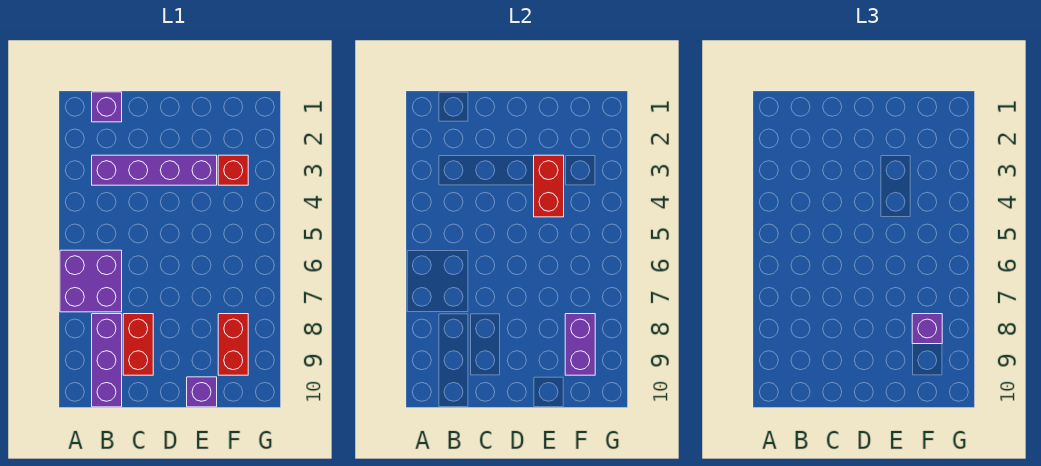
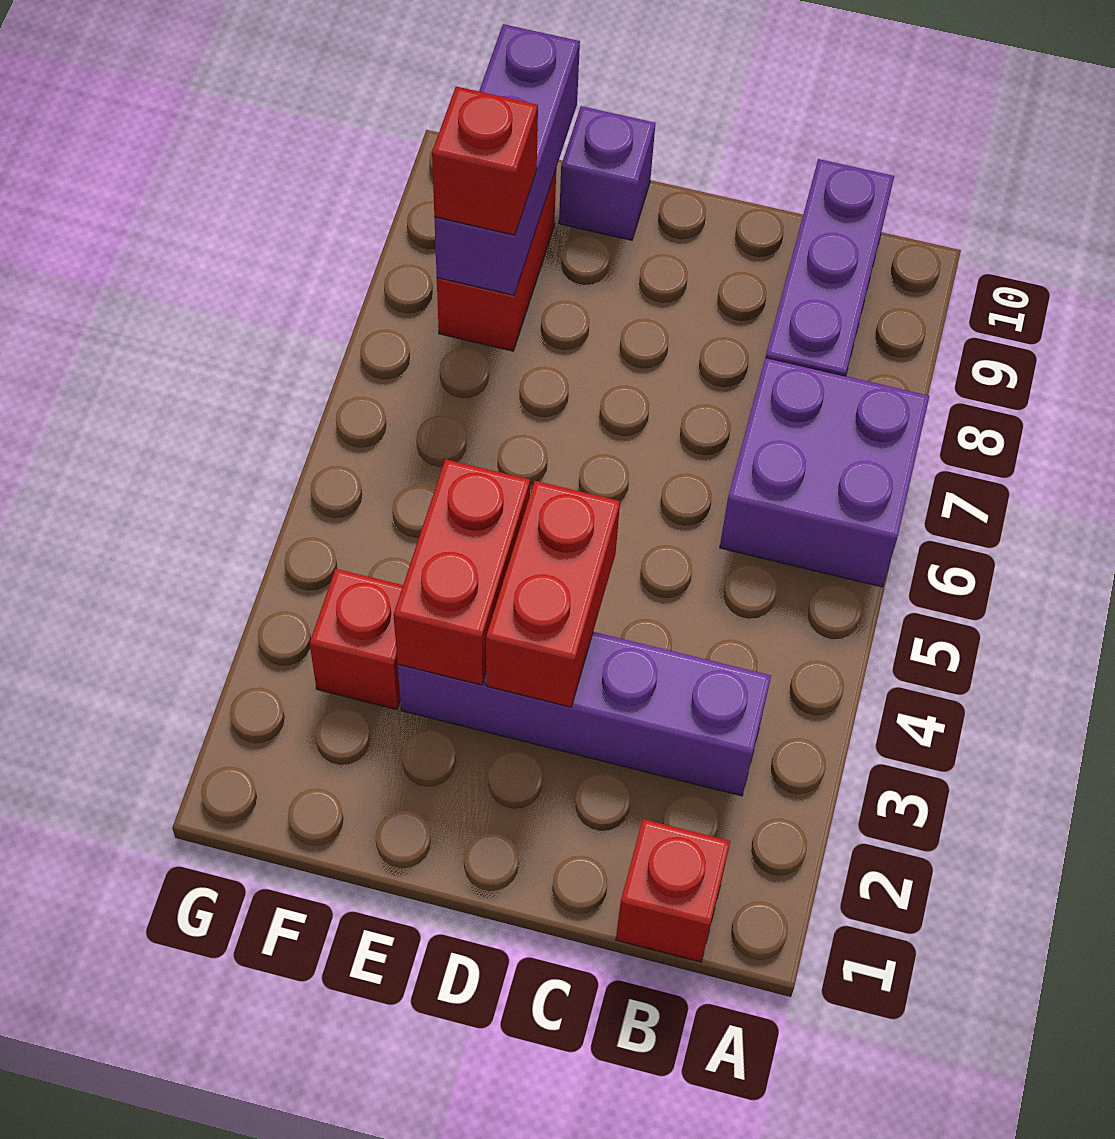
purple brick B1 level 1 -> red brick B1 level 1
red brick C8:C9 level 1 -> red brick D3:D4 level 2
purple brick F8:F9 level 2 -> purple brick F8:F10 level 2
purple brick F8 level 3 -> red brick F8 level 3

